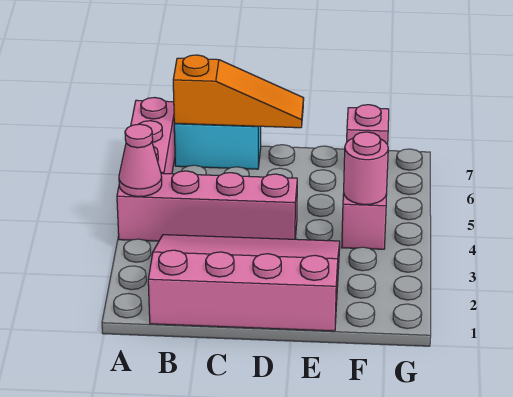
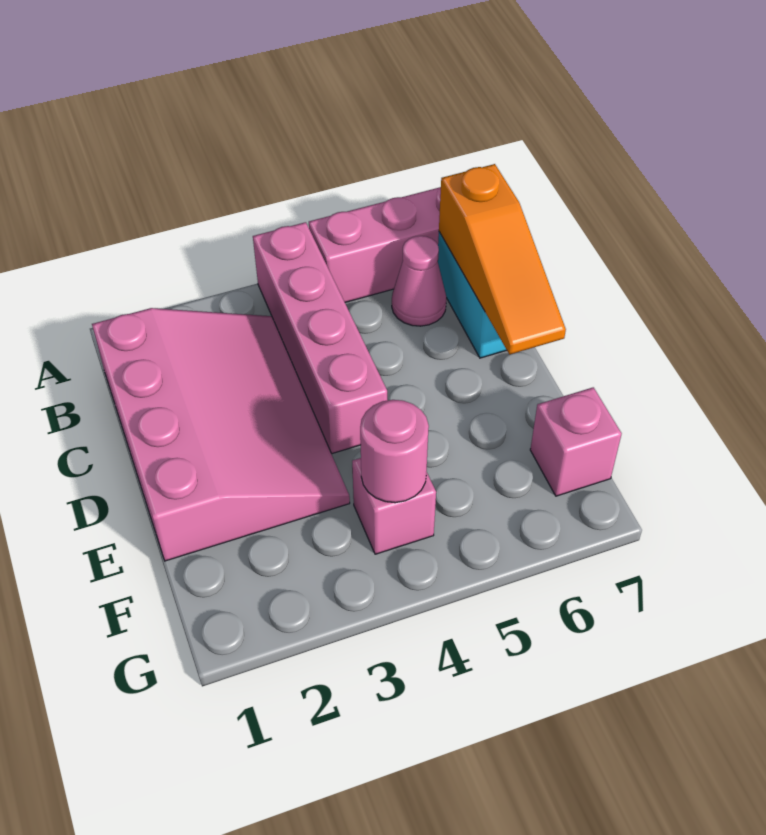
pink cone A4 level 2 -> pink cone B6 level 1

